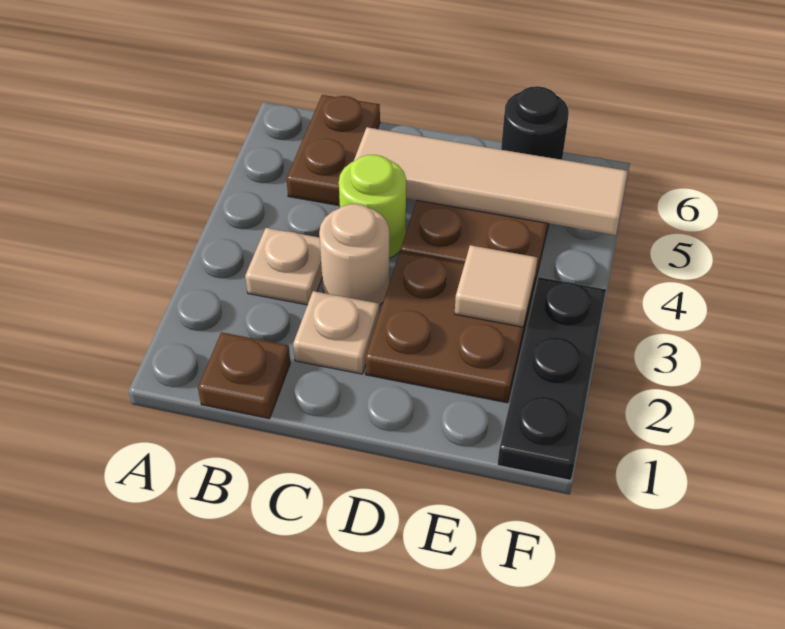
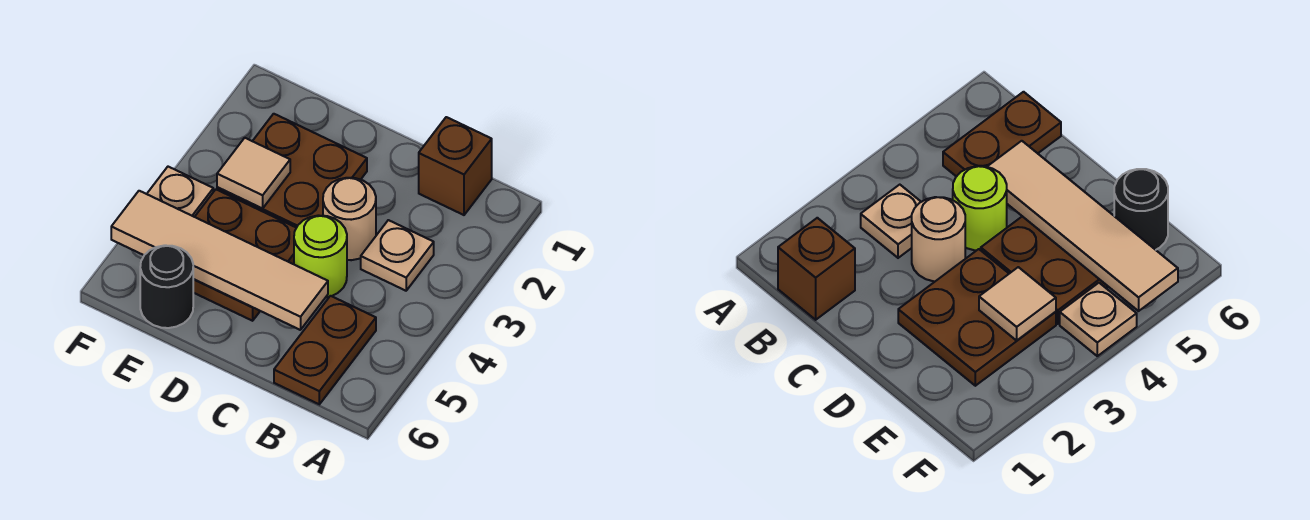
brown plate B1 level 1 -> brown brick B1 level 1
tan plate C2 level 1 -> tan plate F4 level 1
black plate F1:F3 level 1 -> none

